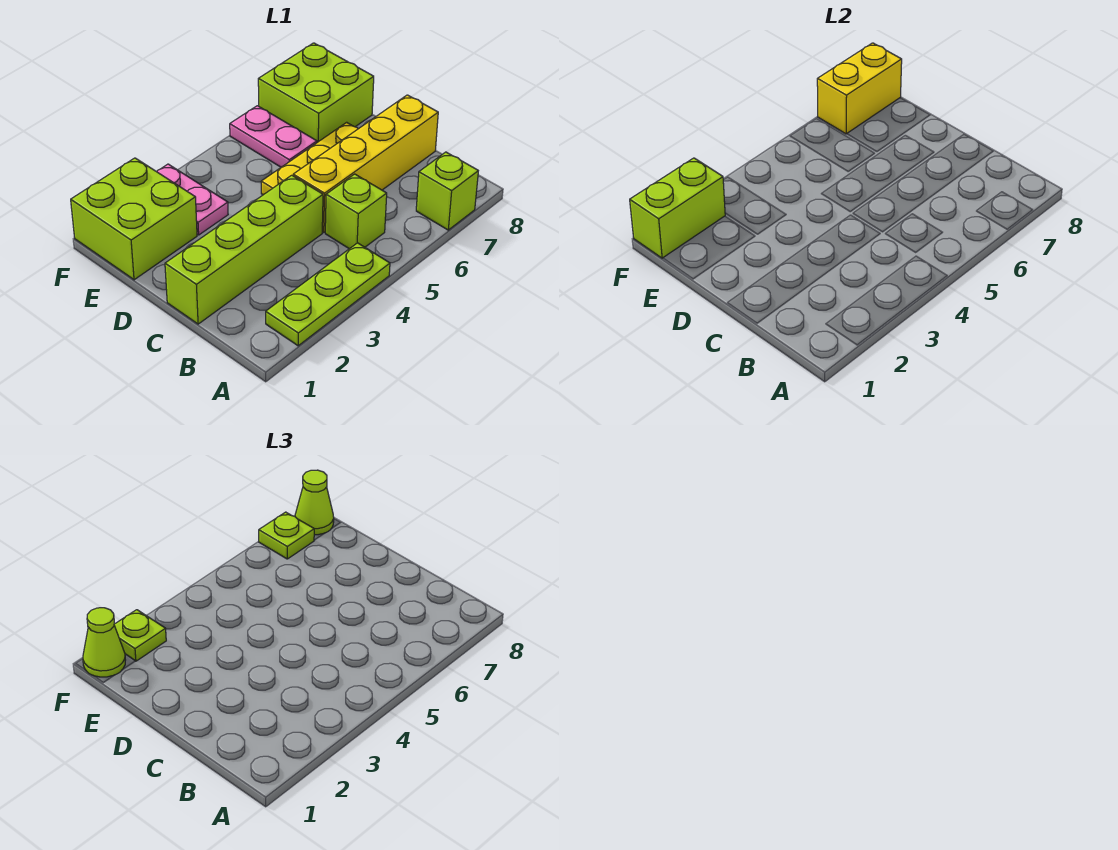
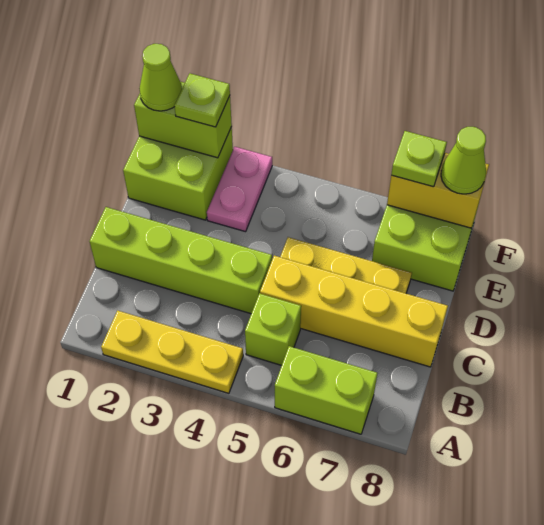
lime plate A2:A4 level 1 -> yellow plate A2:A4 level 1
lime brick A7 level 1 -> lime brick A6:A7 level 1
pink plate E6:F6 level 1 -> none

